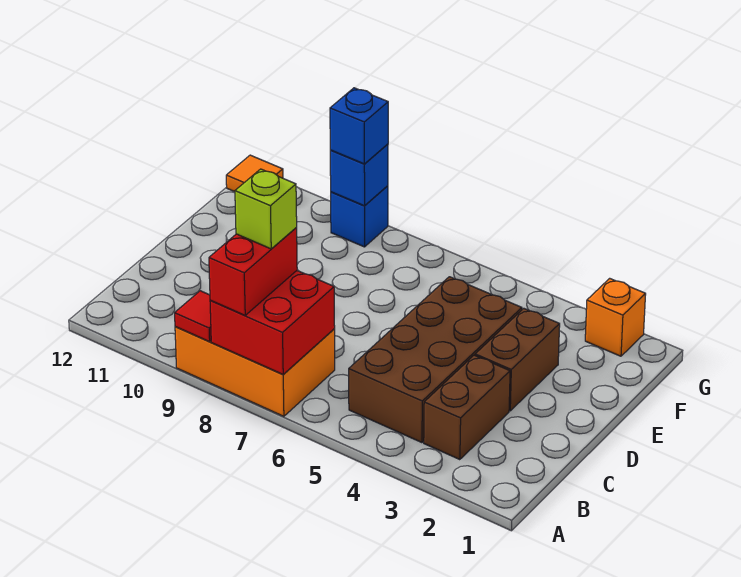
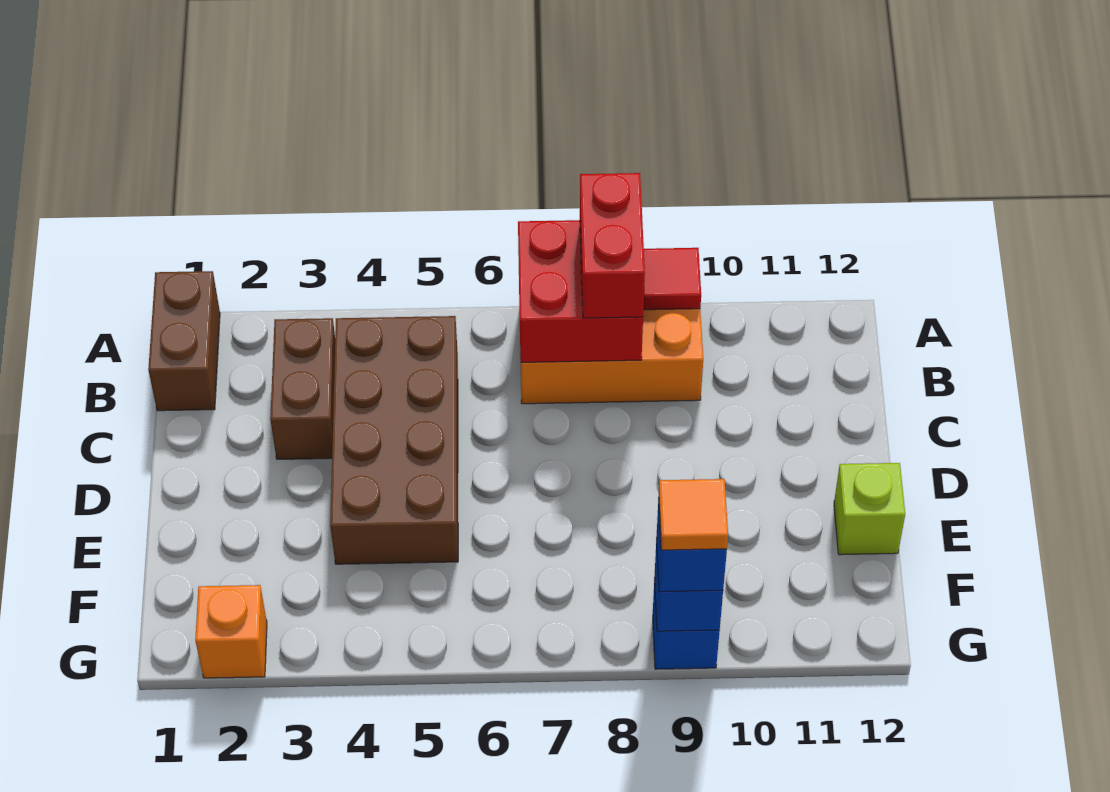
lime brick B8 level 4 -> lime brick E12 level 1
brown brick D3:E3 level 1 -> brown brick A1:B1 level 1
orange tile G12 level 1 -> orange tile G9 level 4

